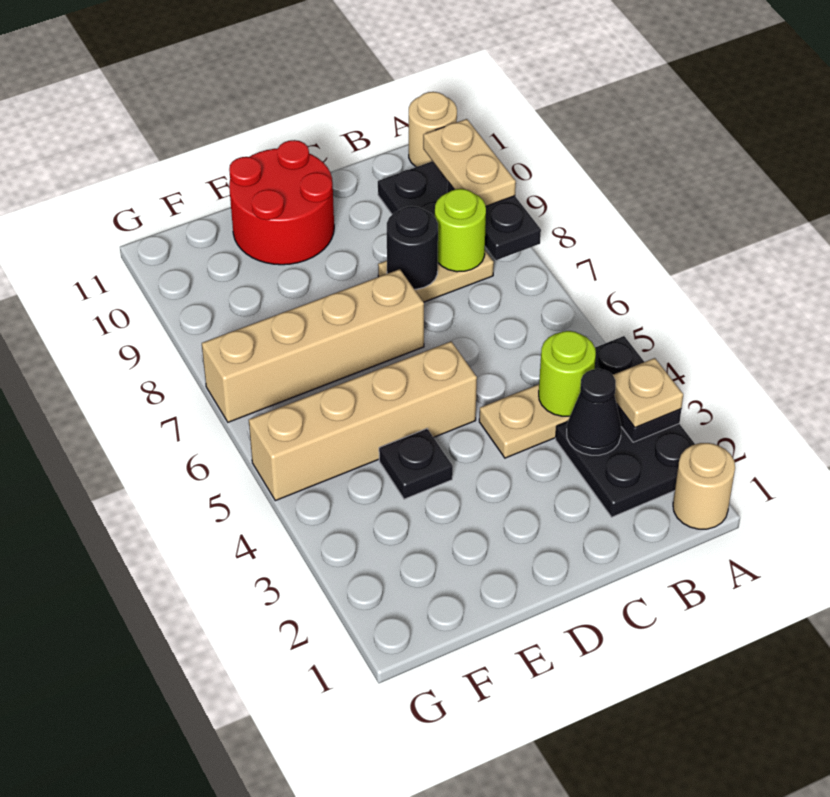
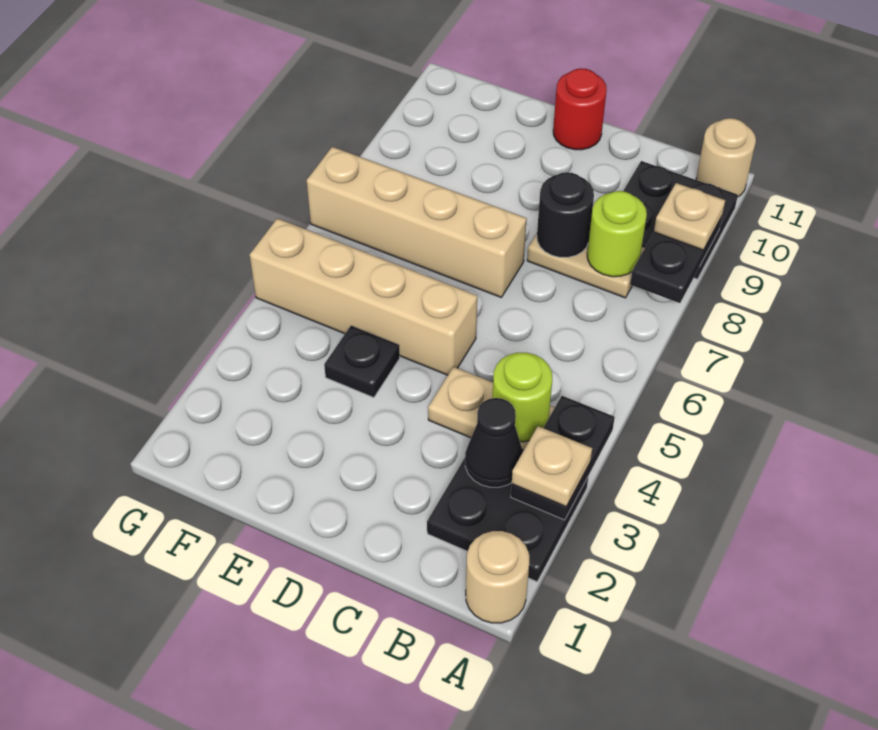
tan plate A9:A10 level 3 -> tan plate A9 level 3
red round brick D10:E11 level 1 -> red round brick D11 level 1

